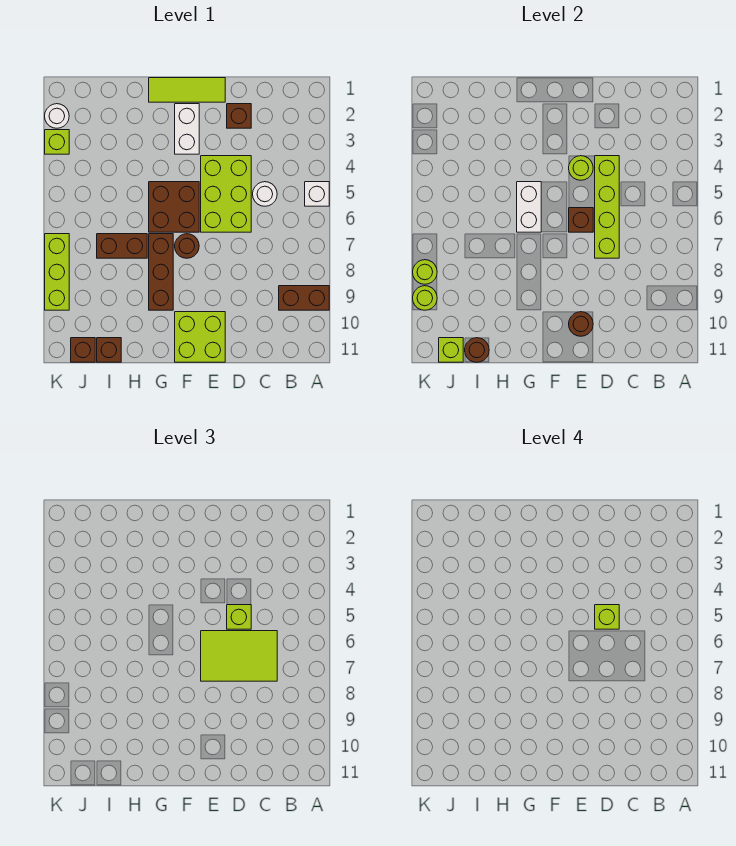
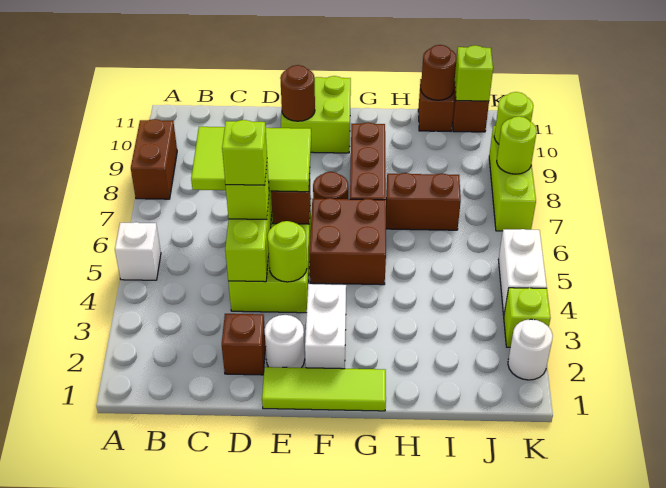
brown brick A9:B9 level 1 -> brown brick A8:A9 level 1
white round brick C5 level 1 -> white round brick E2 level 1
white brick G5:G6 level 2 -> white brick K4:K5 level 1

